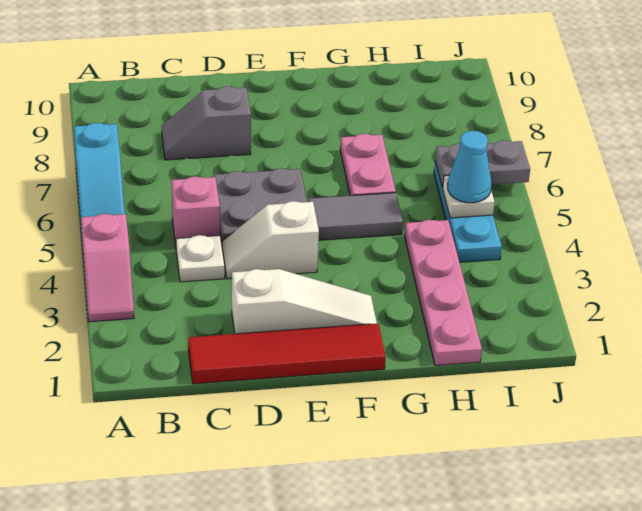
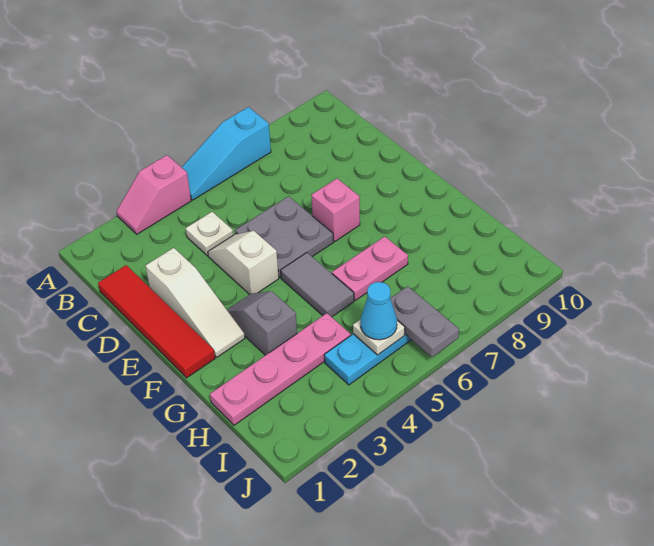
pink brick C5 level 1 -> pink brick E7 level 1
grey slope C8:D8 level 1 top D -> grey slope F3:G3 level 1 top G

